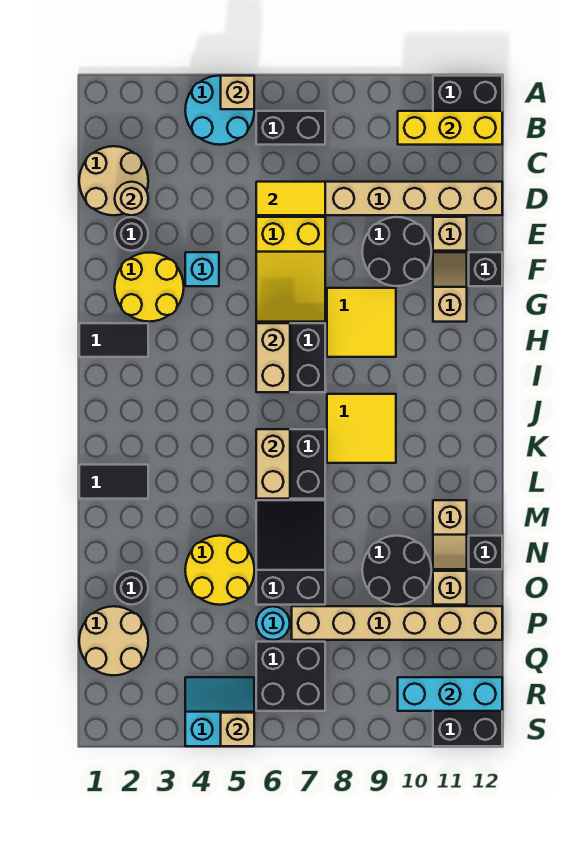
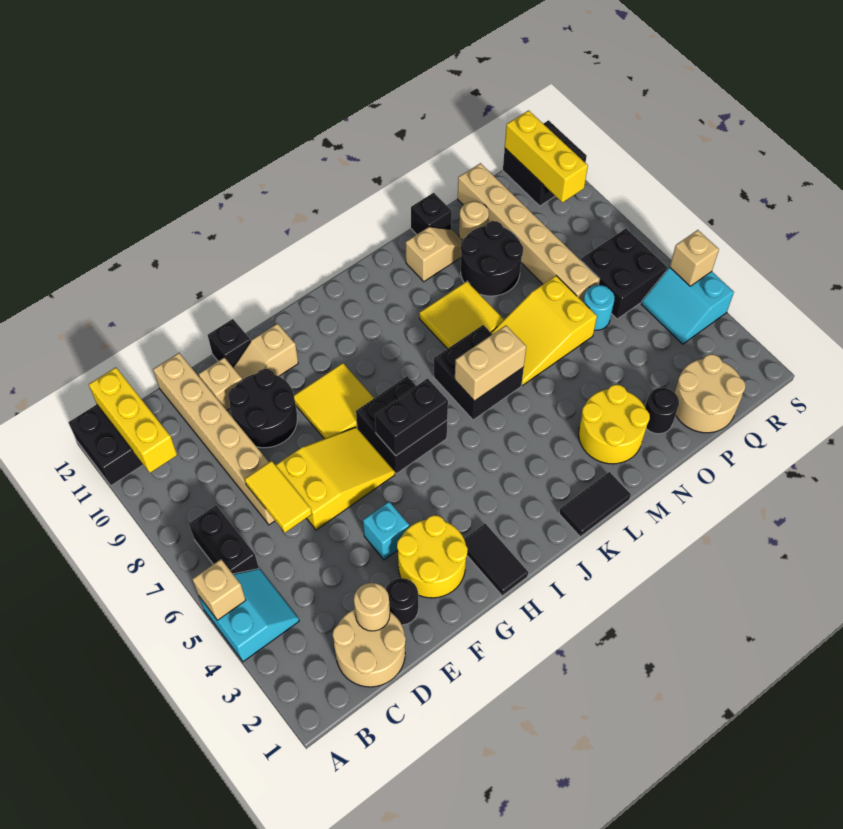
cyan round brick A4:B5 level 1 -> cyan slope A4:B5 level 1 top A
tan brick H6:I6 level 2 -> black brick H6:I6 level 2
yellow tile J8:K9 level 1 -> yellow tile L8:M9 level 1
black tile L1:L2 level 1 -> black tile K1:L1 level 1
black slope M6:O7 level 1 top O -> yellow slope M6:O7 level 1 top O
yellow round brick N4:O5 level 1 -> yellow round brick M2:N3 level 1
tan brick O11 level 1 -> tan round brick O11 level 1
cyan brick R10:R12 level 2 -> yellow brick R10:R12 level 2

